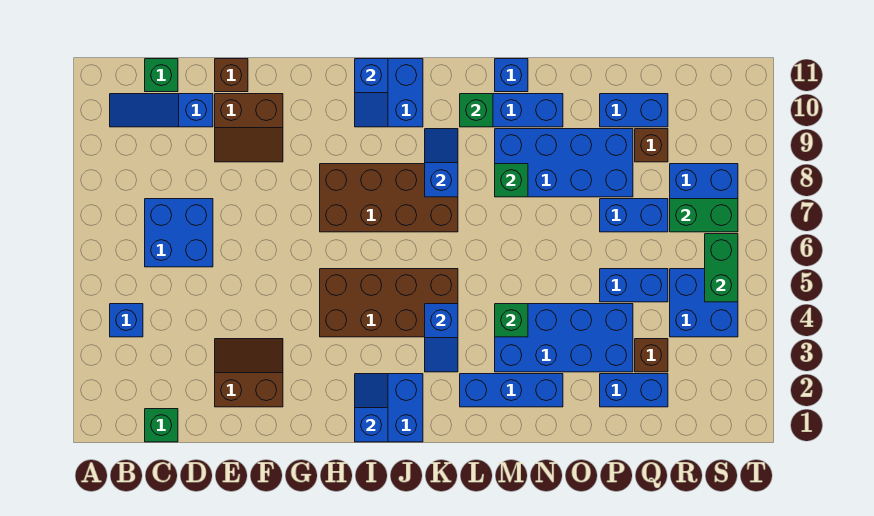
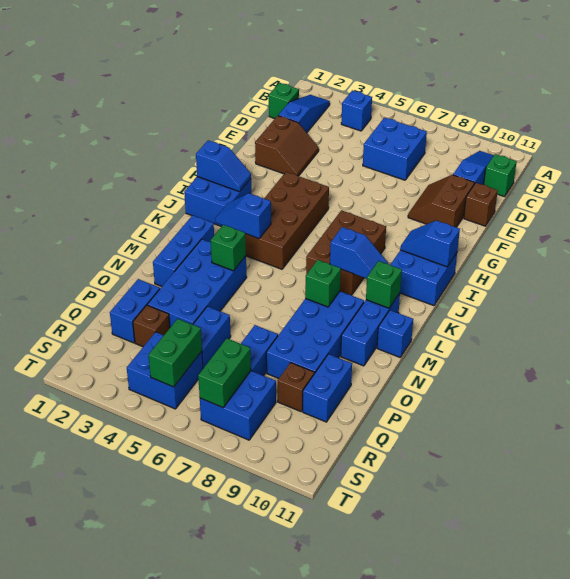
none -> blue slope B2:D2 level 1 top D
brown brick H7:K8 level 1 -> brown brick I7:K8 level 1
green brick S5:S6 level 2 -> green brick R5:S5 level 2

